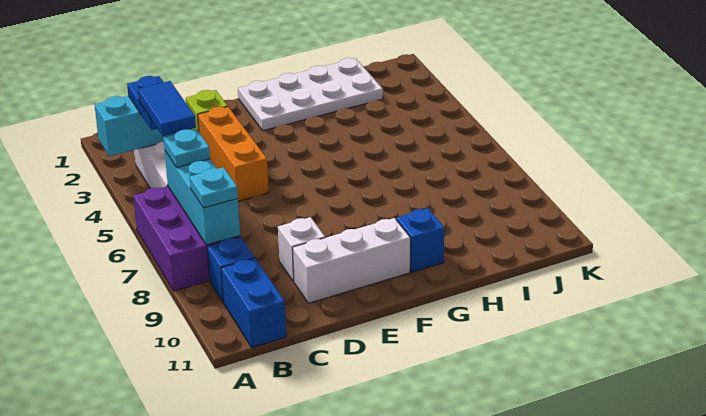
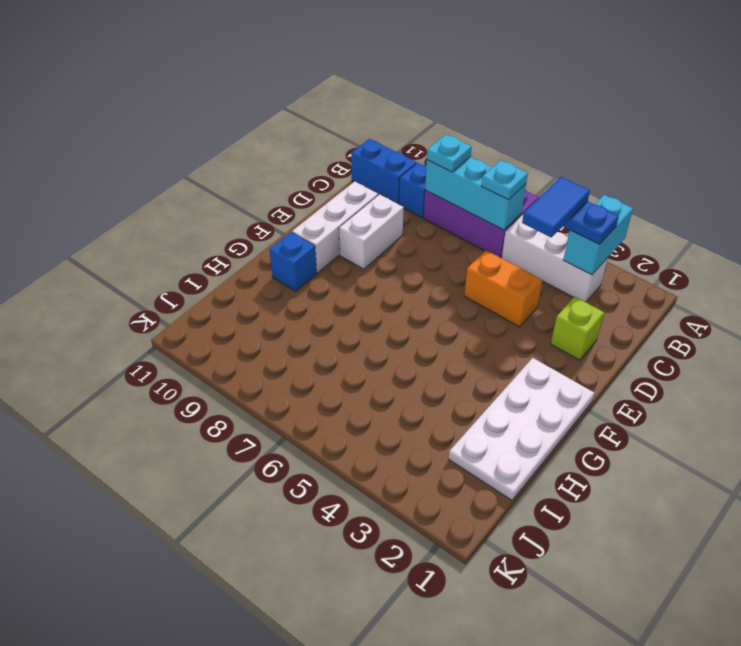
blue tile B4:B5 level 4 -> blue tile B4:C4 level 4
orange brick D3:D5 level 1 -> orange brick D4:D5 level 1
white brick D9 level 1 -> white brick D9:E9 level 1

